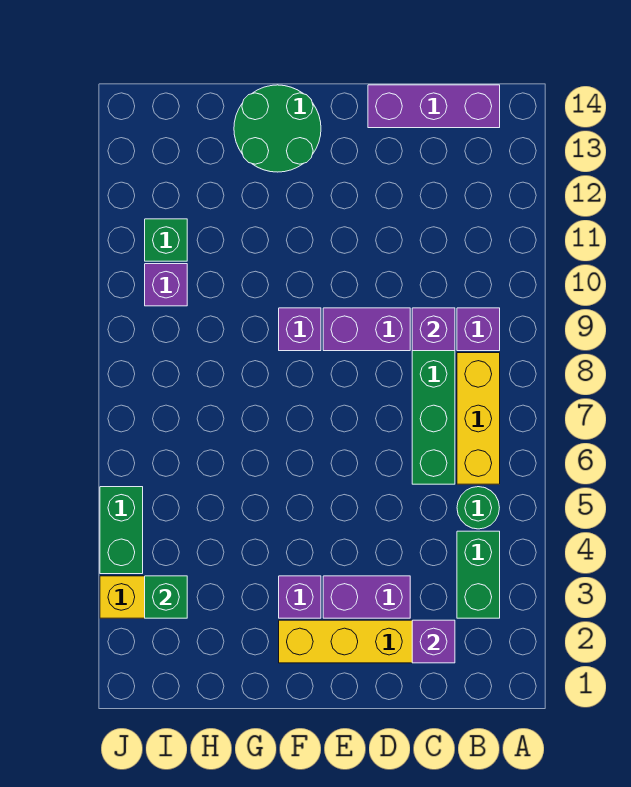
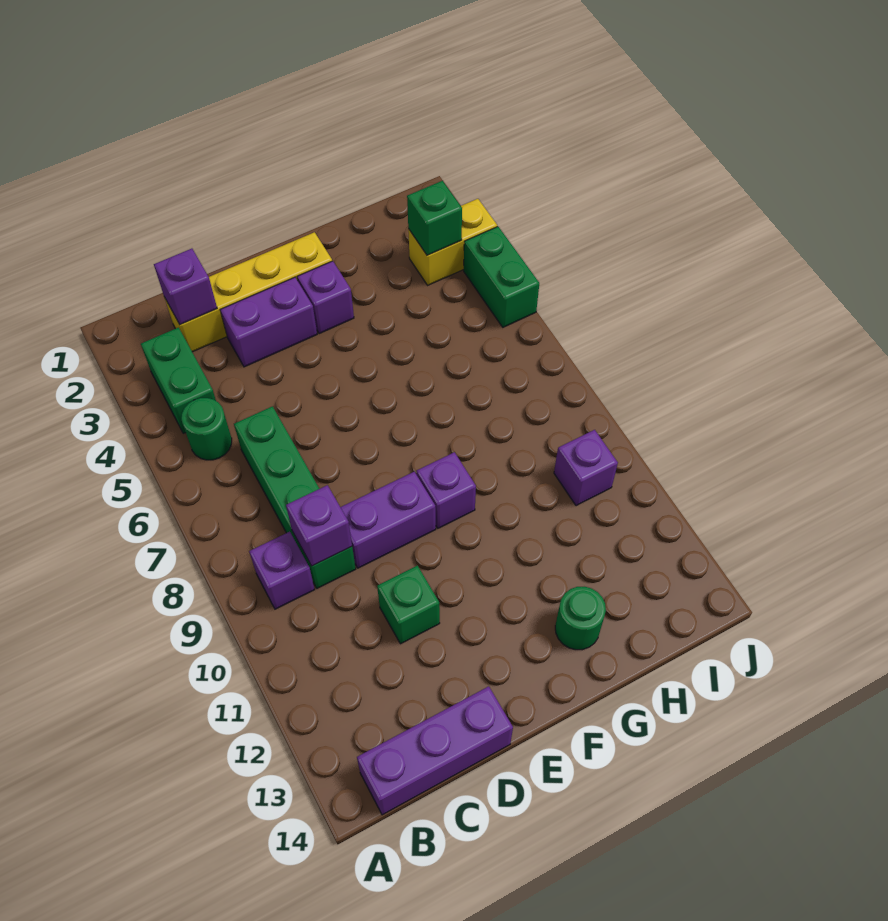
yellow brick B6:B8 level 1 -> none
green round brick F13:G14 level 1 -> green round brick G13 level 1
green brick I11 level 1 -> green brick D11 level 1

